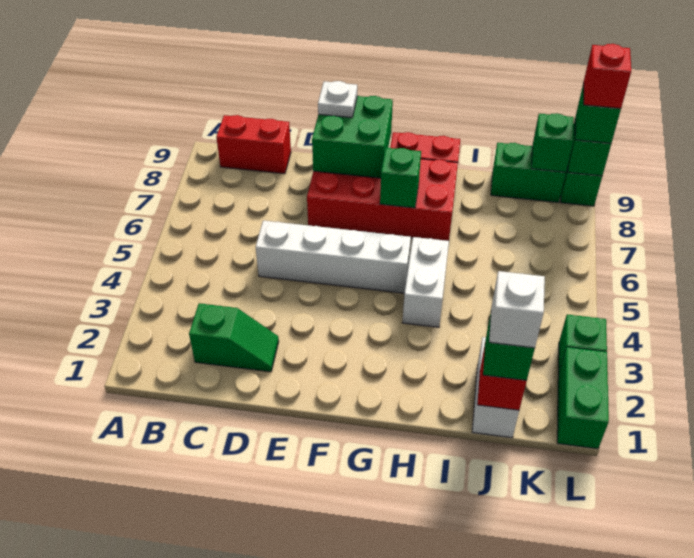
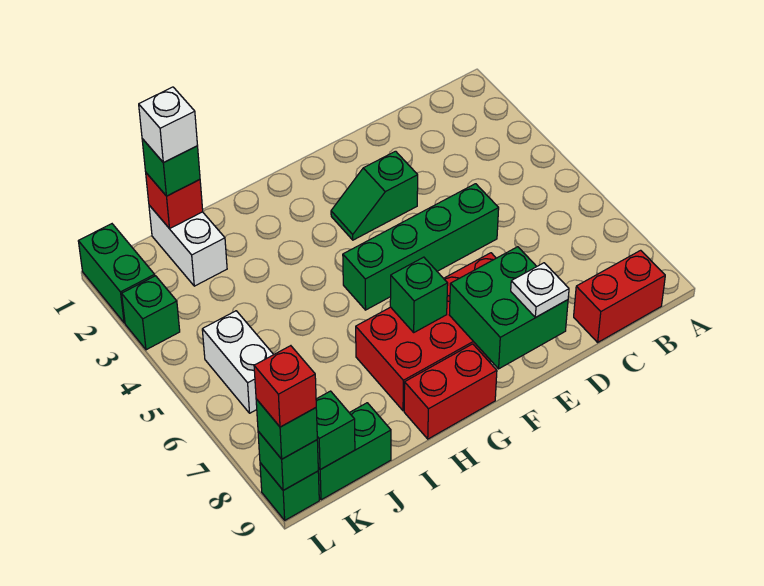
green slope C2:D2 level 1 top C -> green slope E3:F3 level 1 top E
white brick D5:G5 level 1 -> green brick D5:G5 level 1
white brick H4:H5 level 1 -> white brick K5:K6 level 1

